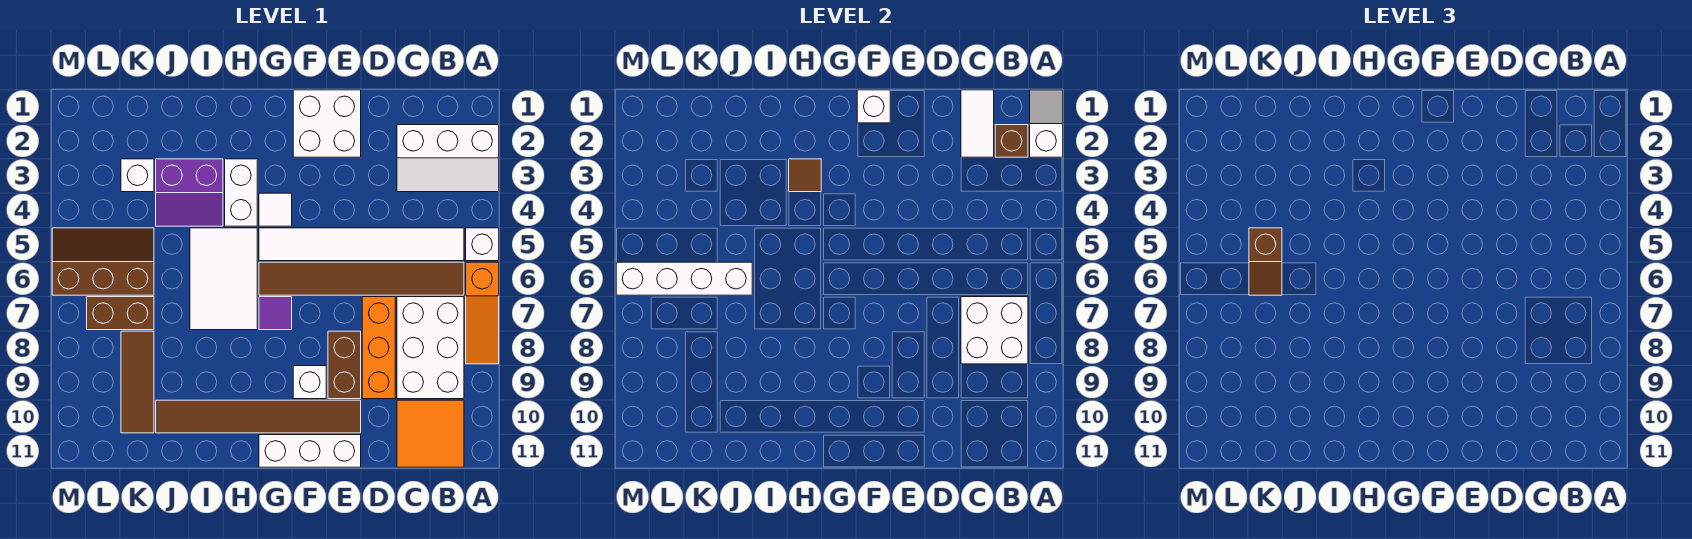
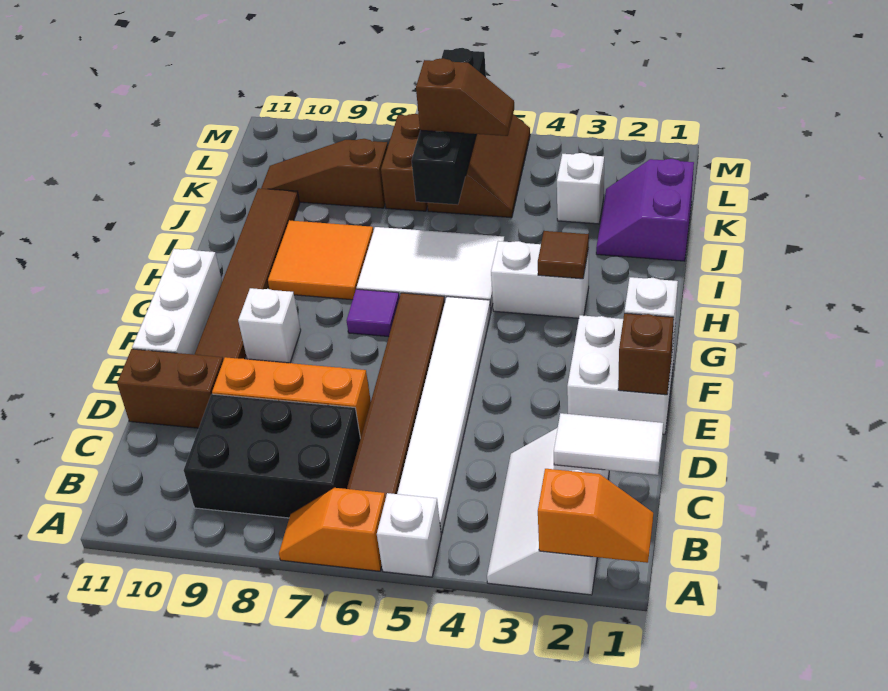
white slope A1:A2 level 2 top 2 -> orange slope A1:A2 level 2 top 2
orange slope A6:A8 level 1 top 6 -> orange slope A6:A7 level 1 top 6
brown brick B2 level 2 -> brown brick E1 level 2
white brick B7:C9 level 1 -> black brick B7:C9 level 1
white brick B7:C8 level 2 -> none
orange tile B10:C11 level 1 -> orange tile H8:I9 level 1
brown brick E8:E9 level 1 -> brown brick D10:D11 level 1
white tile G4 level 1 -> none
purple slope I3:J4 level 1 top 3 -> purple slope J1:K2 level 1 top 1
white brick J6:M6 level 2 -> black brick J6:M6 level 2
brown slope K5:K6 level 3 top 5 -> brown slope K5:K6 level 3 top 6
brown tile K8:K10 level 1 -> brown slope K8:K10 level 1 top 8

